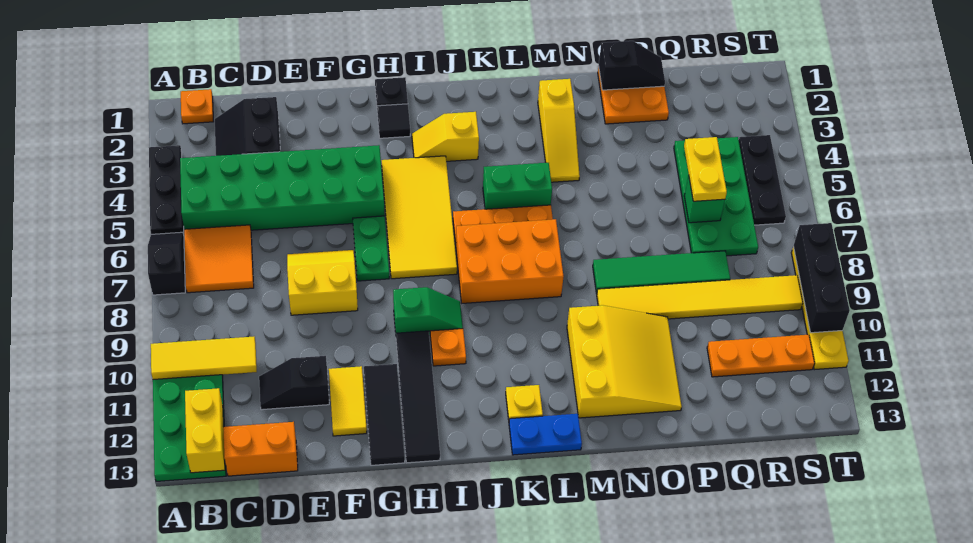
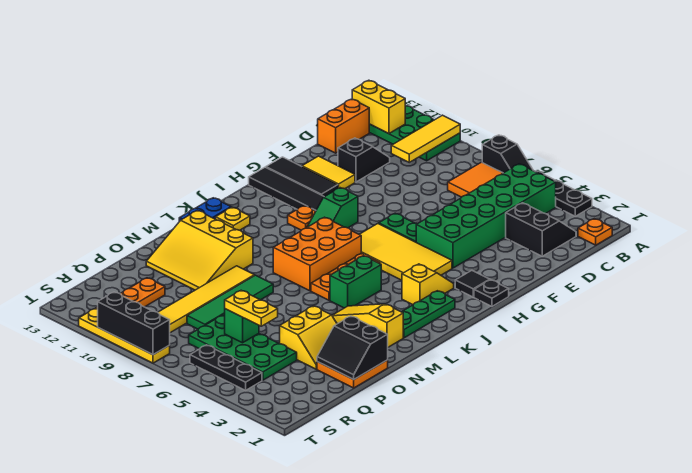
yellow slope E7:F8 level 1 top 8 -> yellow slope O3:P4 level 1 top 4
none -> green plate J2:L2 level 1
black slope O1:P1 level 2 top O -> black slope O1:P2 level 2 top O

